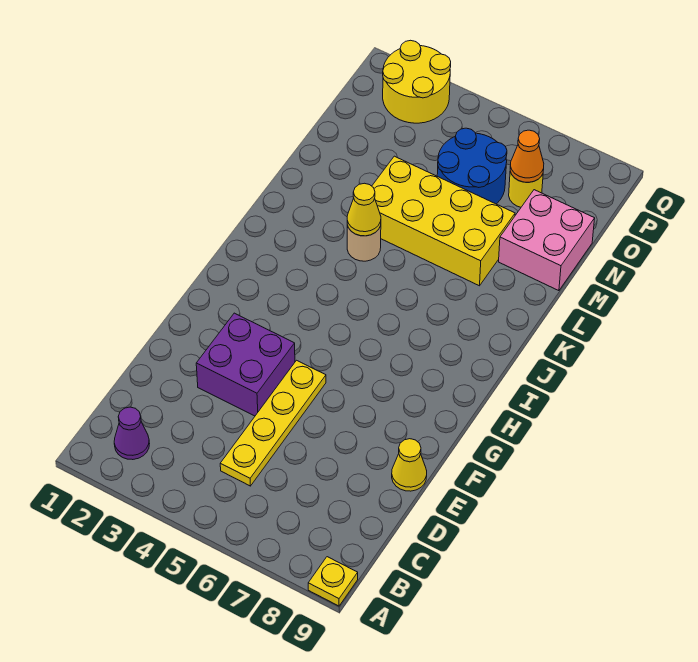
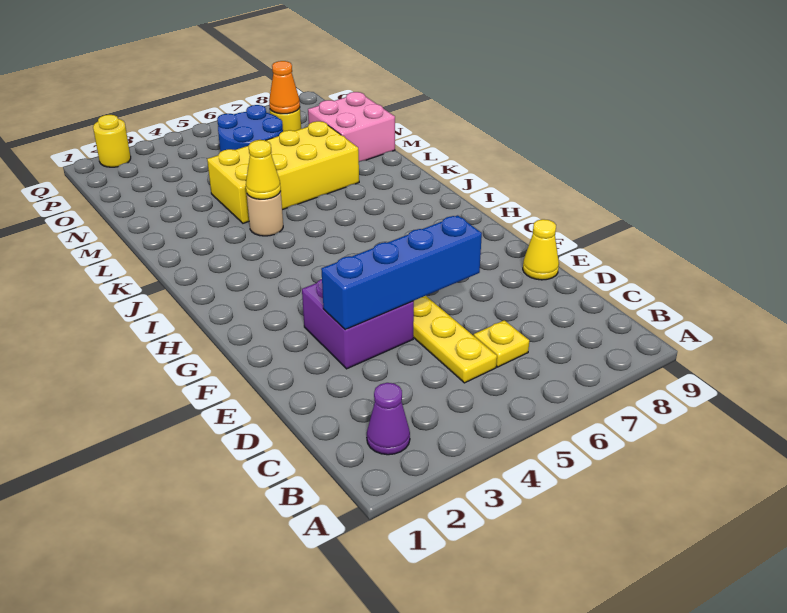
yellow plate A9 level 1 -> yellow plate C6 level 1
none -> blue brick E3:E6 level 2
yellow round brick P2:Q3 level 1 -> yellow round brick Q2 level 1

